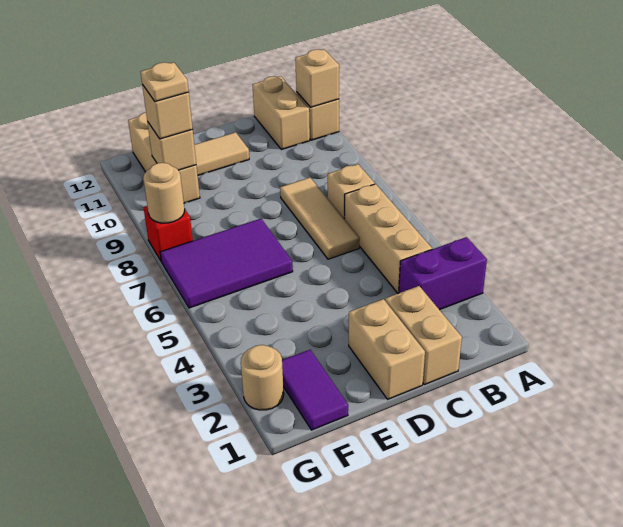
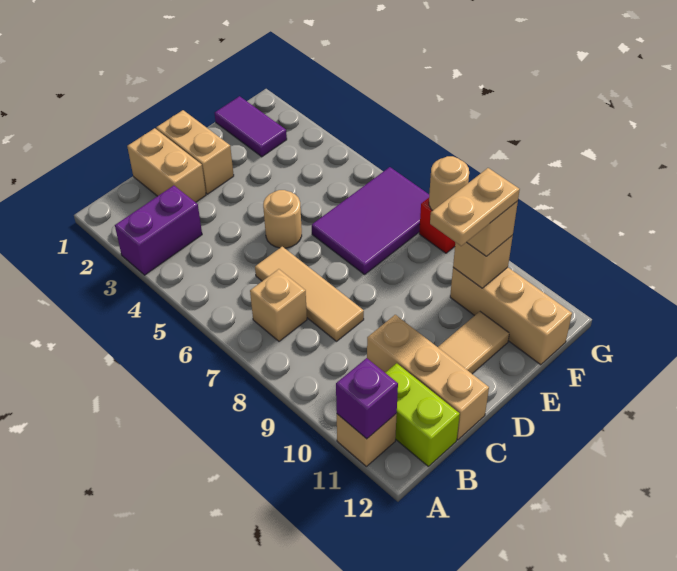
tan brick A11 level 2 -> purple brick A11 level 2
tan brick B4:B6 level 1 -> tan brick C10:C12 level 1
tan brick B11:B12 level 1 -> lime brick B11:B12 level 1
tan plate F10 level 4 -> tan plate E10:F10 level 4
tan round brick G2 level 1 -> tan round brick D5 level 1

